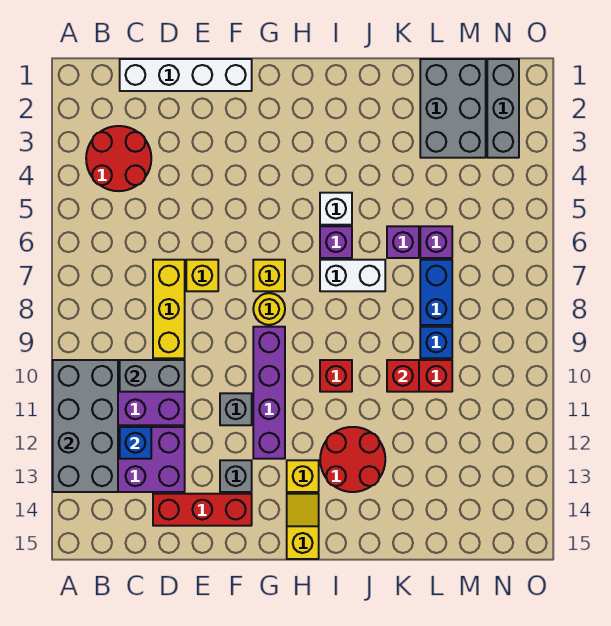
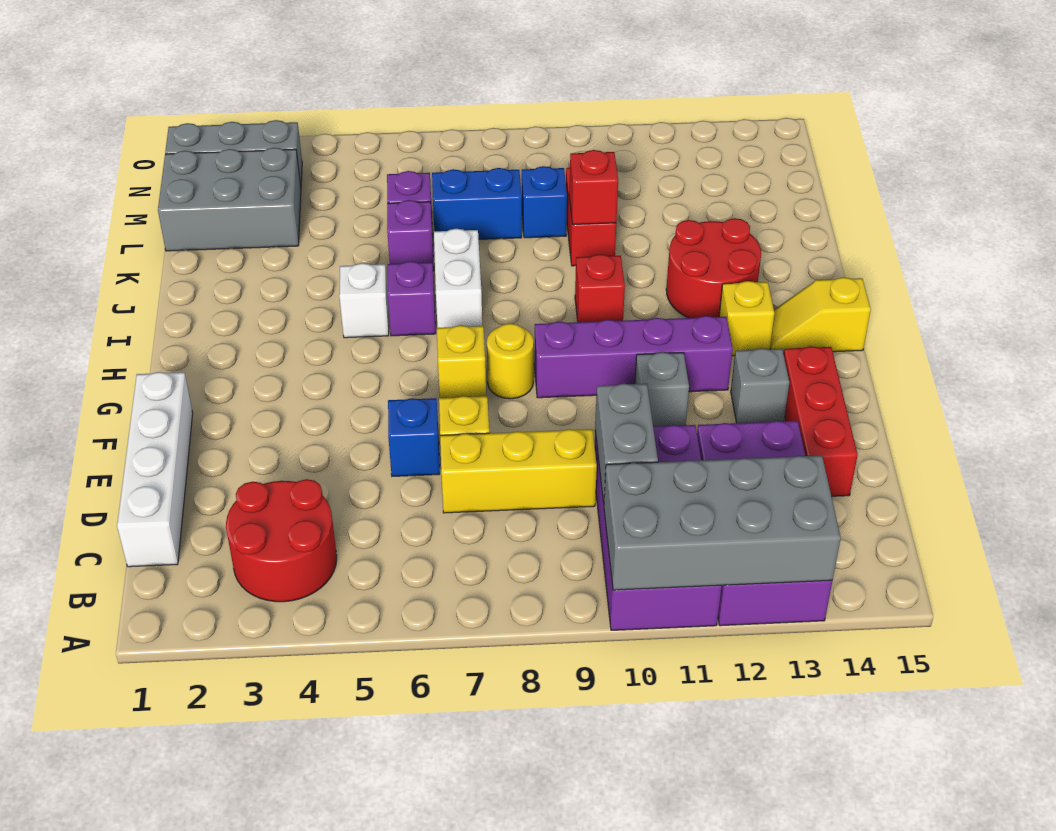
blue brick C12 level 2 -> blue brick E6 level 1

